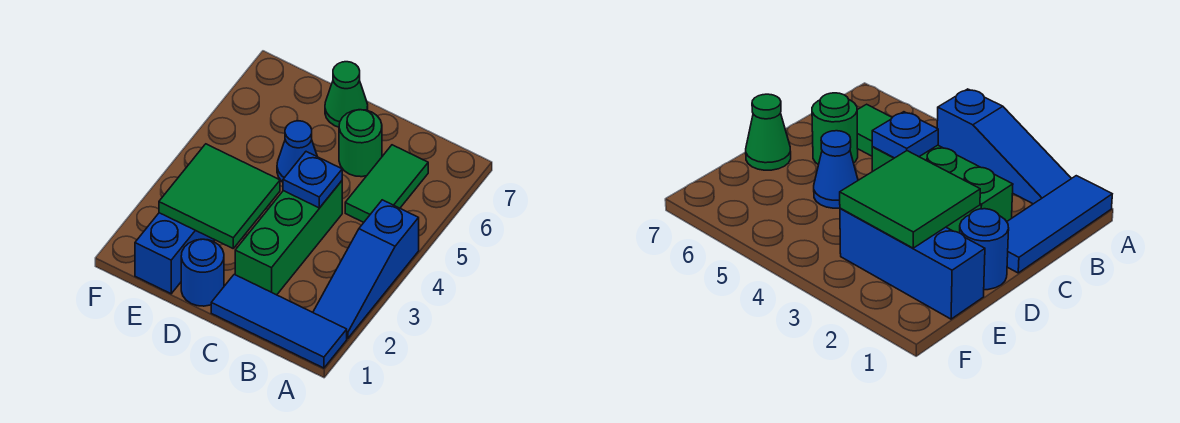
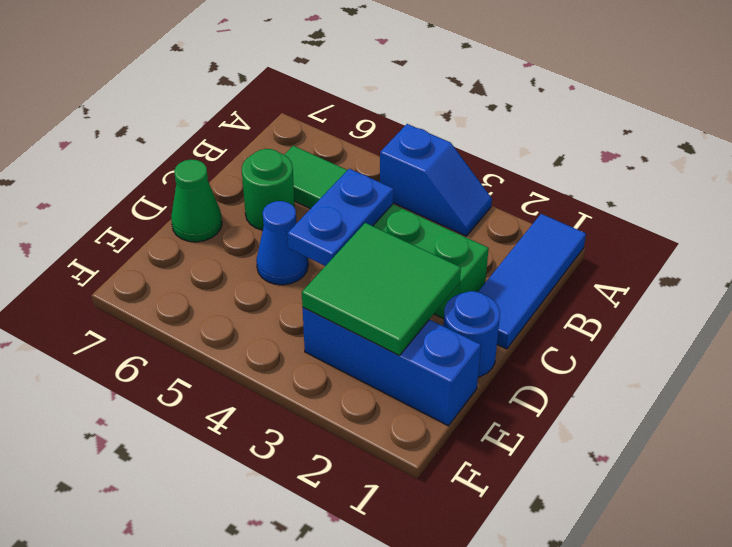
blue slope A2:A4 level 1 top 4 -> blue slope A3:A4 level 1 top 4
blue plate C4 level 2 -> blue plate C4:D4 level 2

